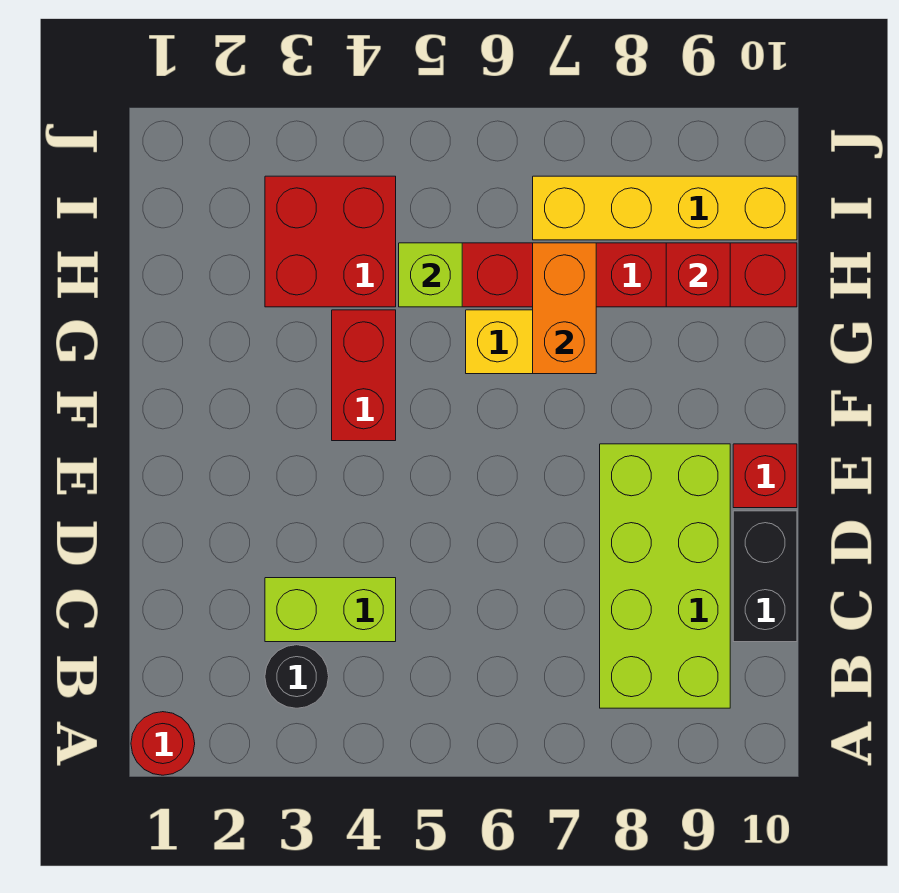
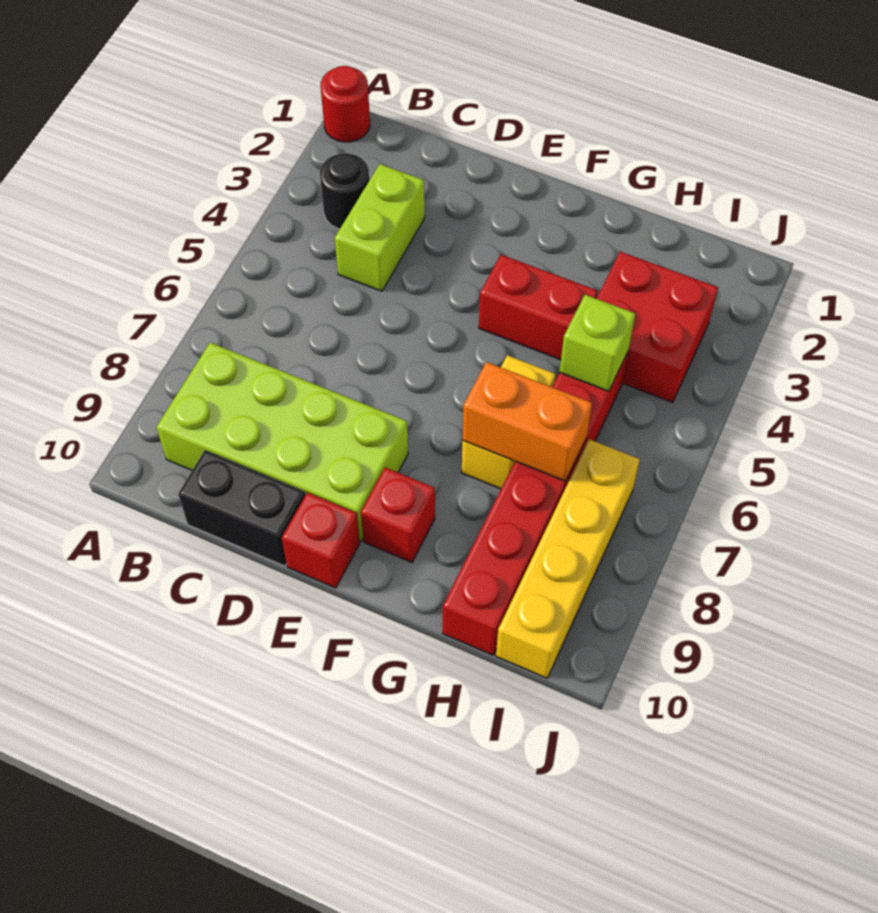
red brick H9 level 2 -> red brick F9 level 1

